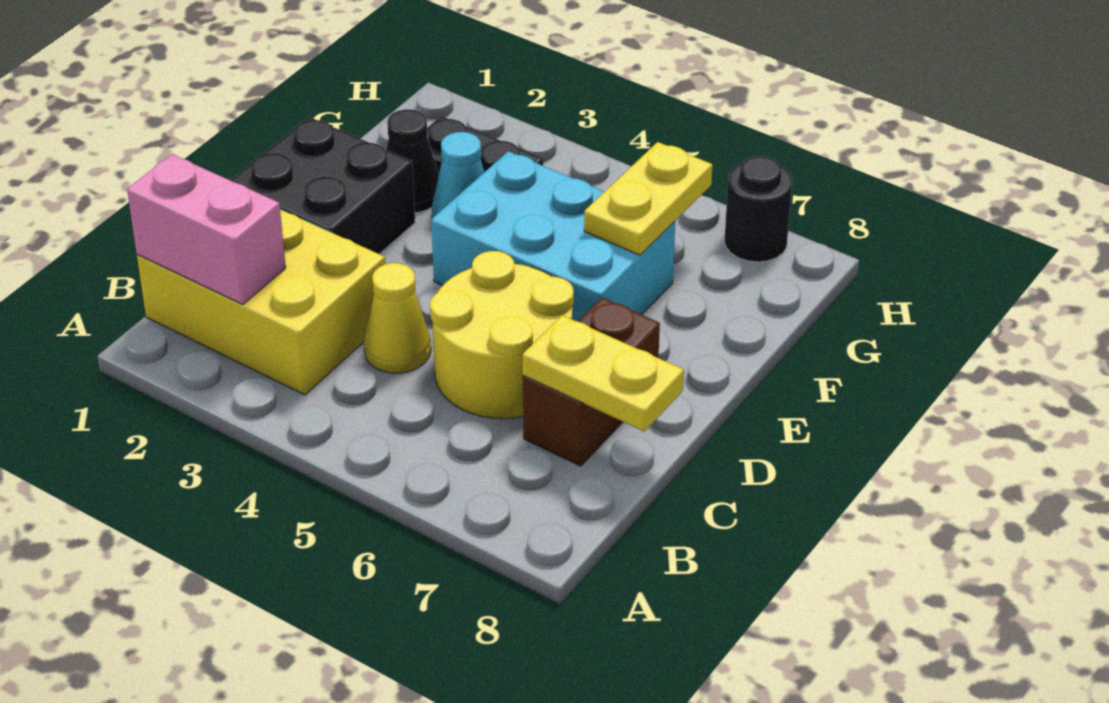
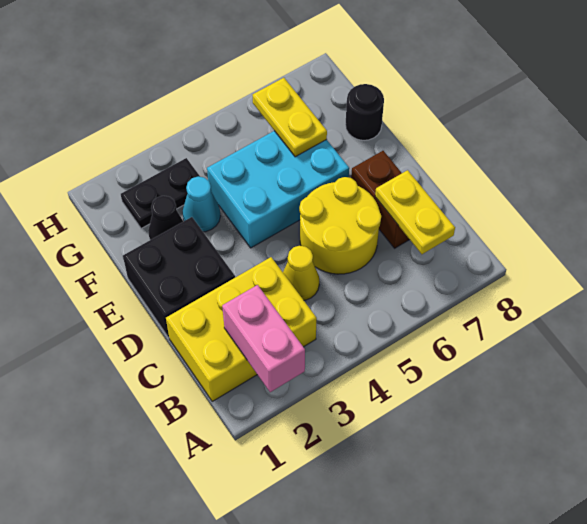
pink brick B1:B2 level 2 -> pink brick A2:B2 level 2
yellow plate C7:C8 level 2 -> yellow plate B7:C7 level 2
black round brick H7 level 1 -> black round brick F8 level 1

